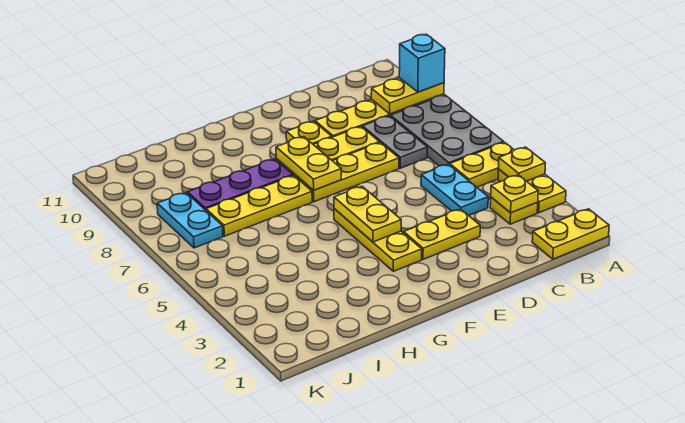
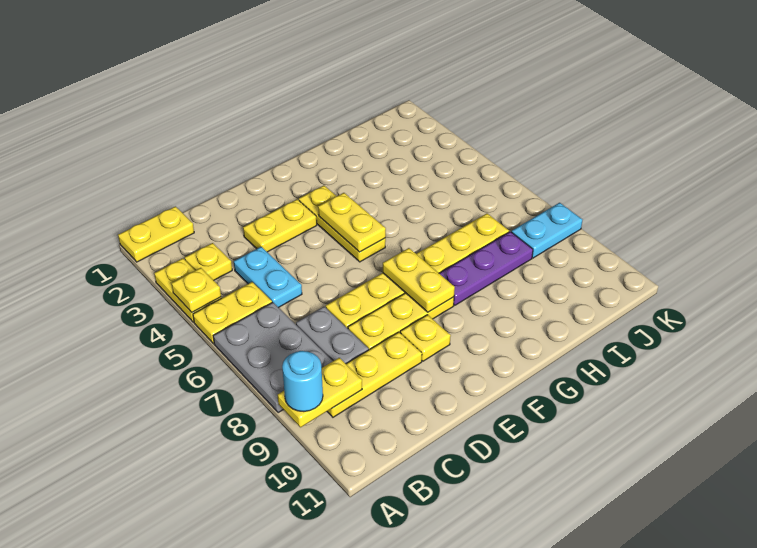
cyan brick A9 level 3 -> cyan round brick A9 level 3
yellow plate B3 level 2 -> none
cyan plate J7:J8 level 1 -> cyan plate J8:K8 level 1

